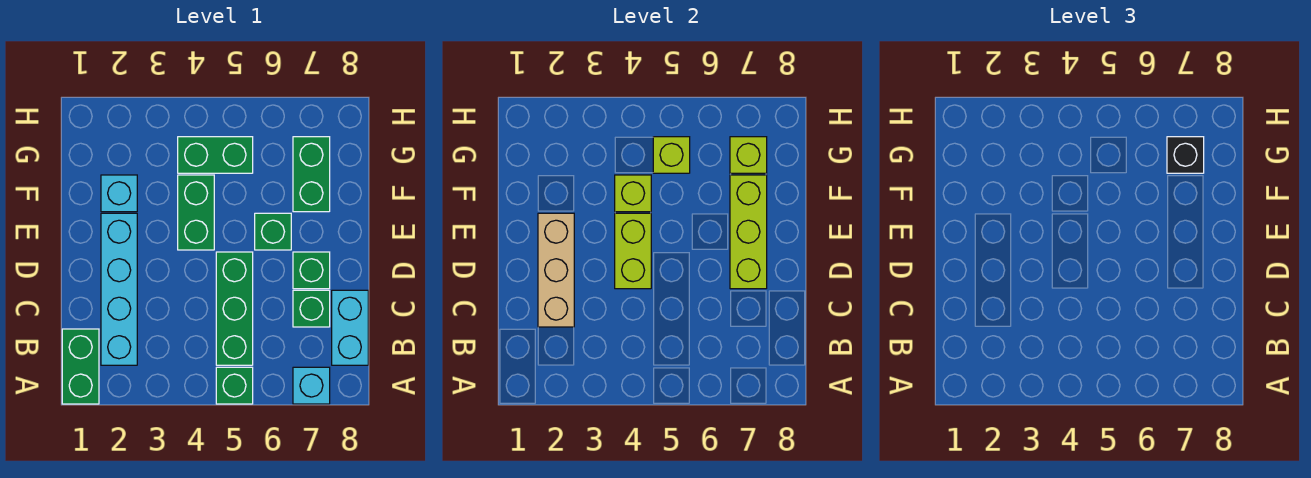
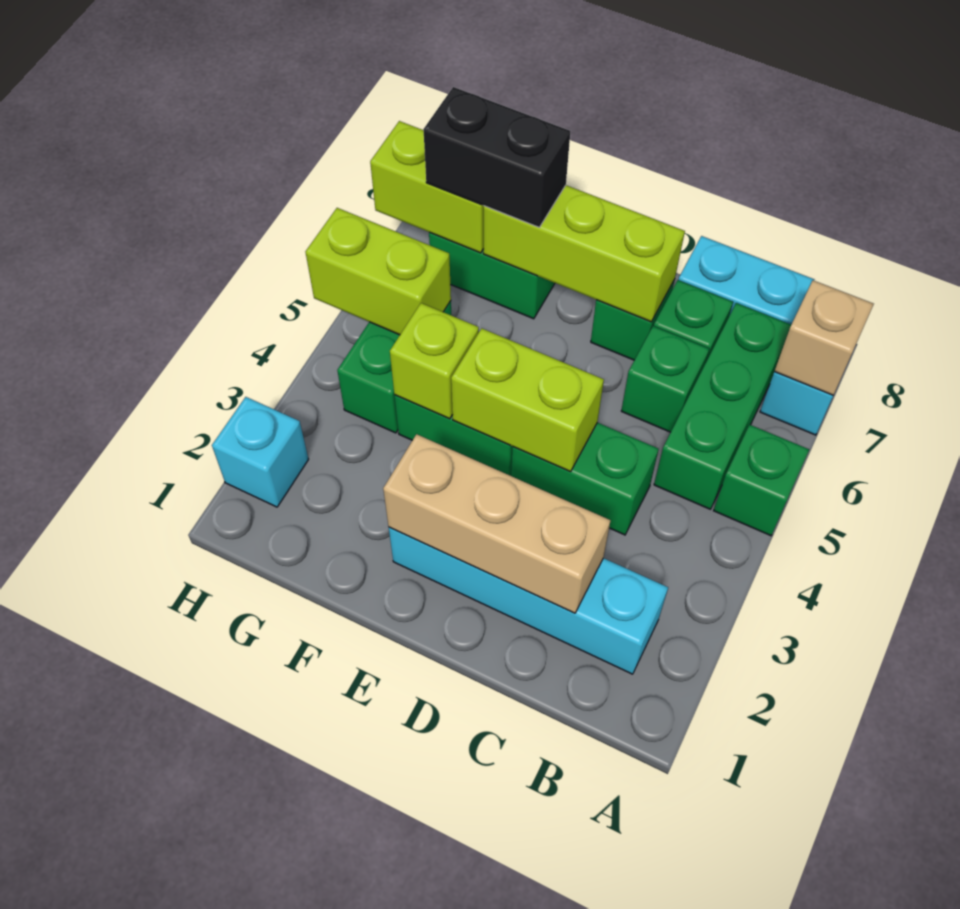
green brick A1:B1 level 1 -> green brick C4:D4 level 1
none -> tan brick A7 level 2
green brick B5:D5 level 1 -> green brick B5:B7 level 1
green brick E6 level 1 -> green brick C6 level 1
cyan brick F2 level 1 -> cyan brick H2 level 1
lime brick G5 level 2 -> lime brick G5:H5 level 2
lime brick G7 level 2 -> lime brick G7:H7 level 2
black brick G7 level 3 -> black brick F7:G7 level 3

